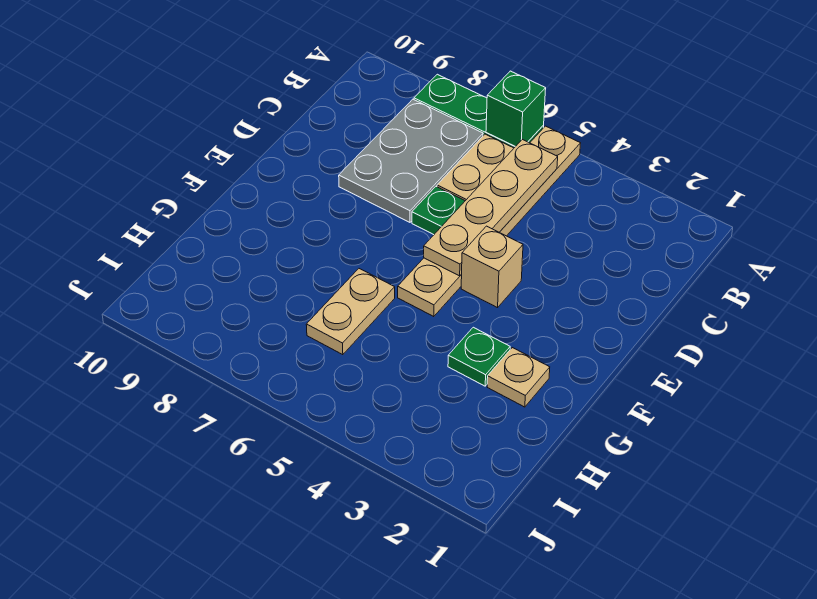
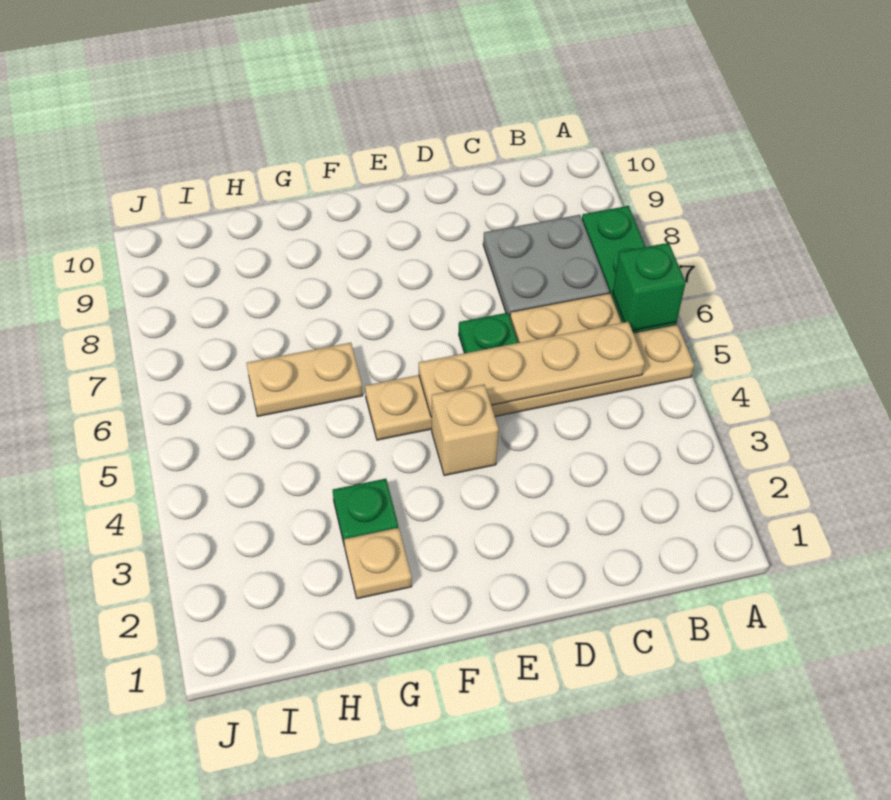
grey plate B7:D8 level 1 -> grey plate B7:C8 level 1

